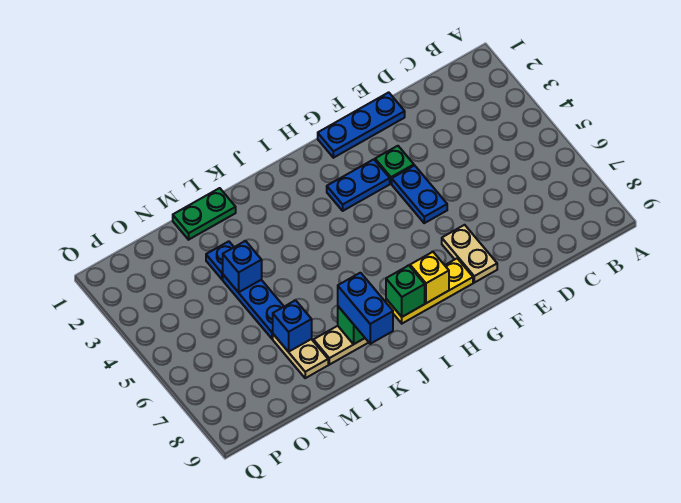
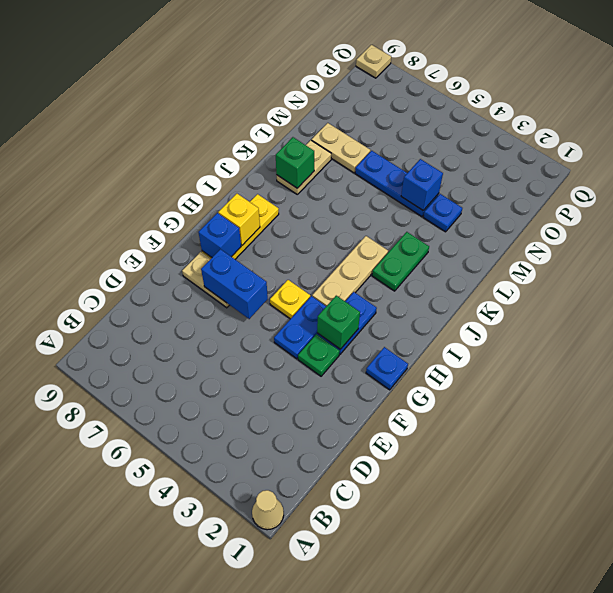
none -> tan cone A1 level 1
blue plate E1:G1 level 1 -> blue plate G1 level 1
blue plate F4:F5 level 1 -> blue plate F4:G4 level 1
none -> yellow plate G5 level 1
none -> tan plate H4:J4 level 1
green brick I8 level 2 -> green brick G3 level 2
blue brick K8:K9 level 3 -> blue brick F6:F7 level 2
green plate L1:M1 level 1 -> green plate J3:K3 level 1
blue brick M7 level 2 -> blue brick G8 level 2
none -> tan plate Q9 level 1

